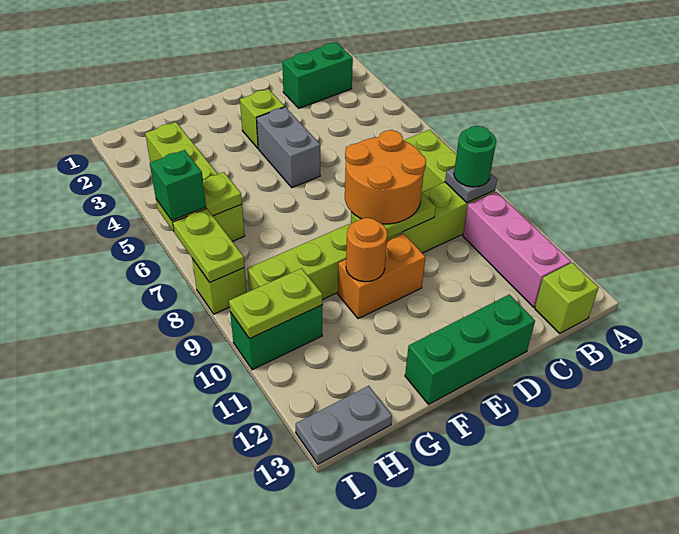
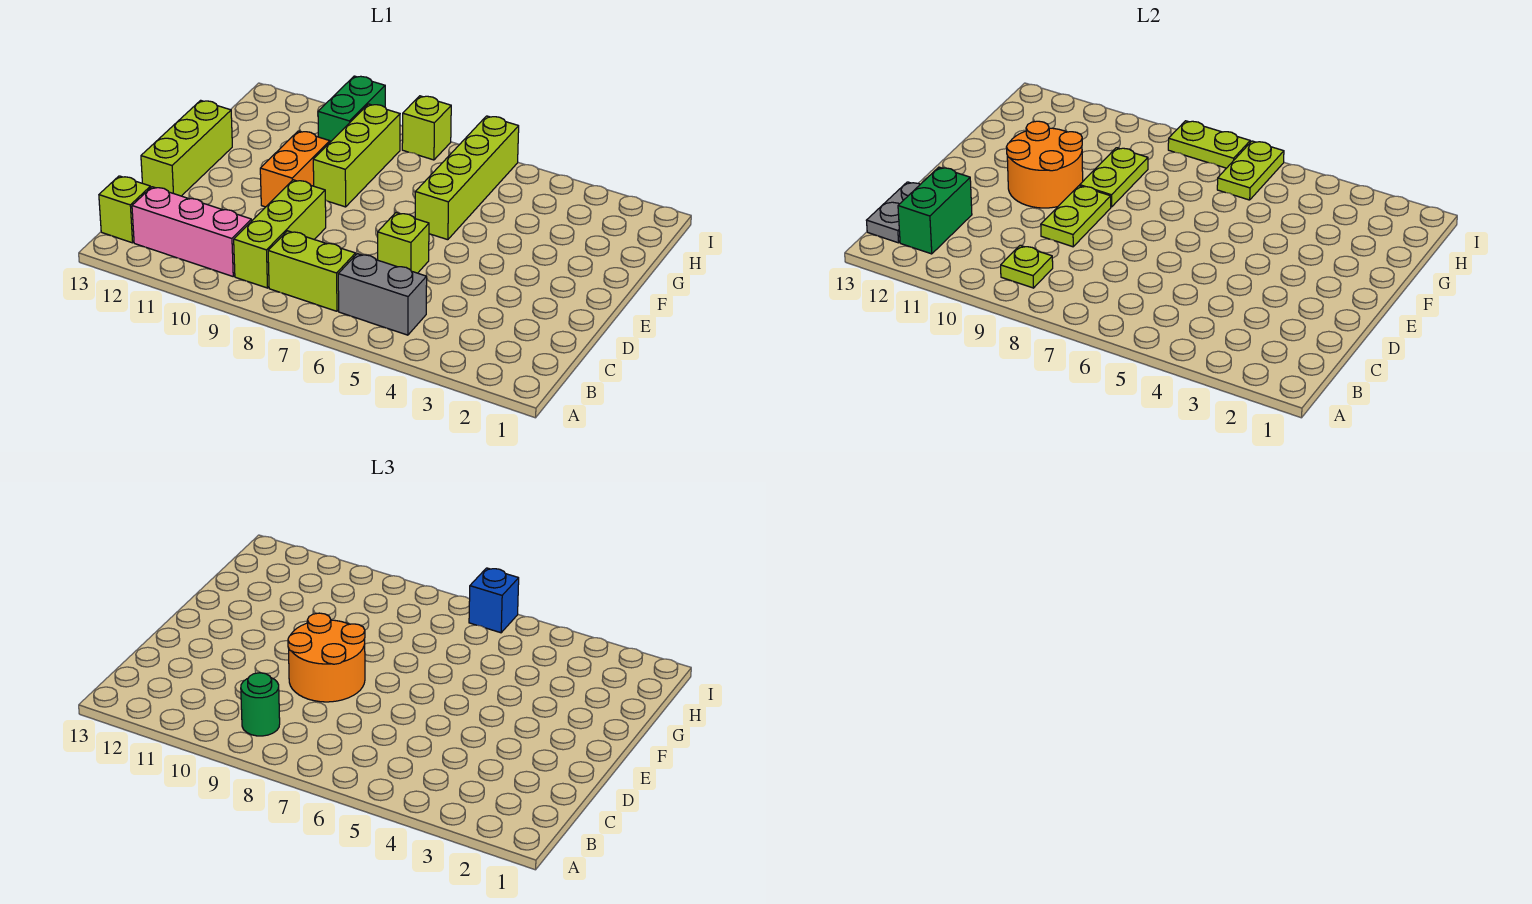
green brick B2:C2 level 1 -> green brick B12:C12 level 2
grey plate B9 level 2 -> lime plate B9 level 2
green brick D13:F13 level 1 -> lime brick D13:F13 level 1
lime brick E3 level 1 -> lime brick D6 level 1
grey brick E4:E5 level 1 -> grey brick B5:B6 level 1
orange round brick F10 level 2 -> orange round brick E10:F11 level 2
lime brick H3:H6 level 1 -> lime brick F6:I6 level 1
lime plate H10:I10 level 2 -> lime plate F9:G9 level 2
grey plate H13:I13 level 1 -> grey plate B13:C13 level 2
green brick I6 level 3 -> blue brick I6 level 3

